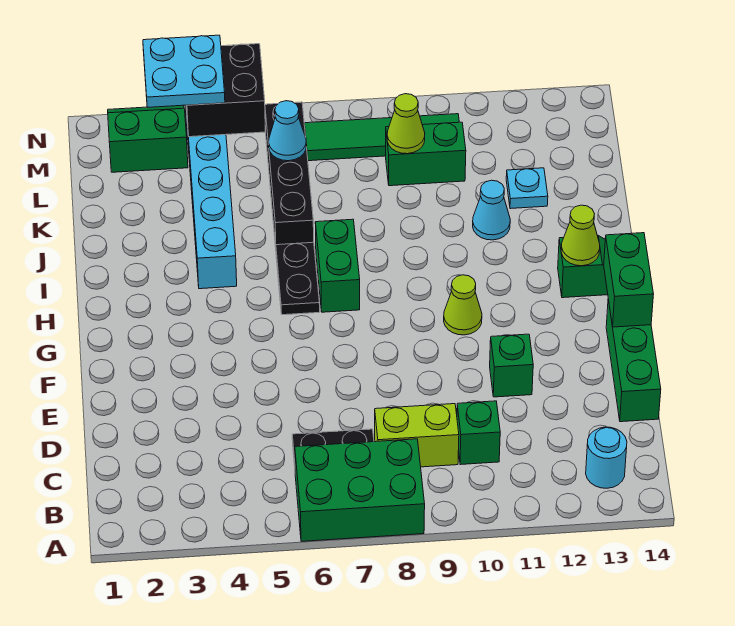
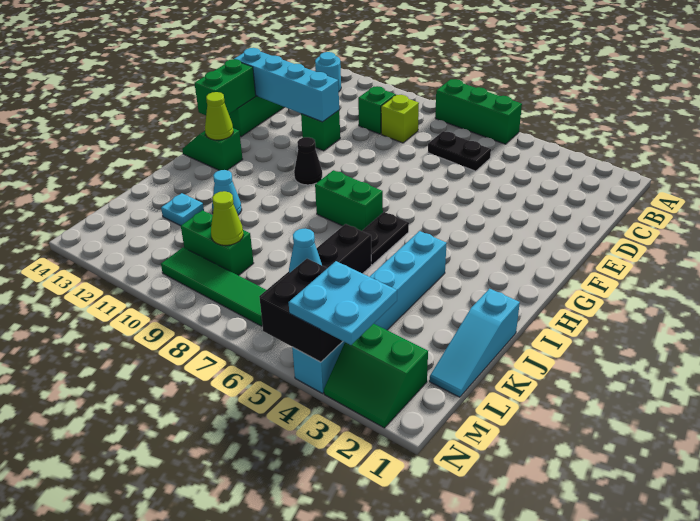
green brick A6:B8 level 1 -> green brick A6:A8 level 1
lime brick C8:C9 level 1 -> lime brick C9 level 1
none -> cyan brick E11:E14 level 2
lime cone G10 level 1 -> black cone G10 level 1
green brick H7:I7 level 1 -> green brick H7:H8 level 1
none -> cyan slope J1:L1 level 1 top J

